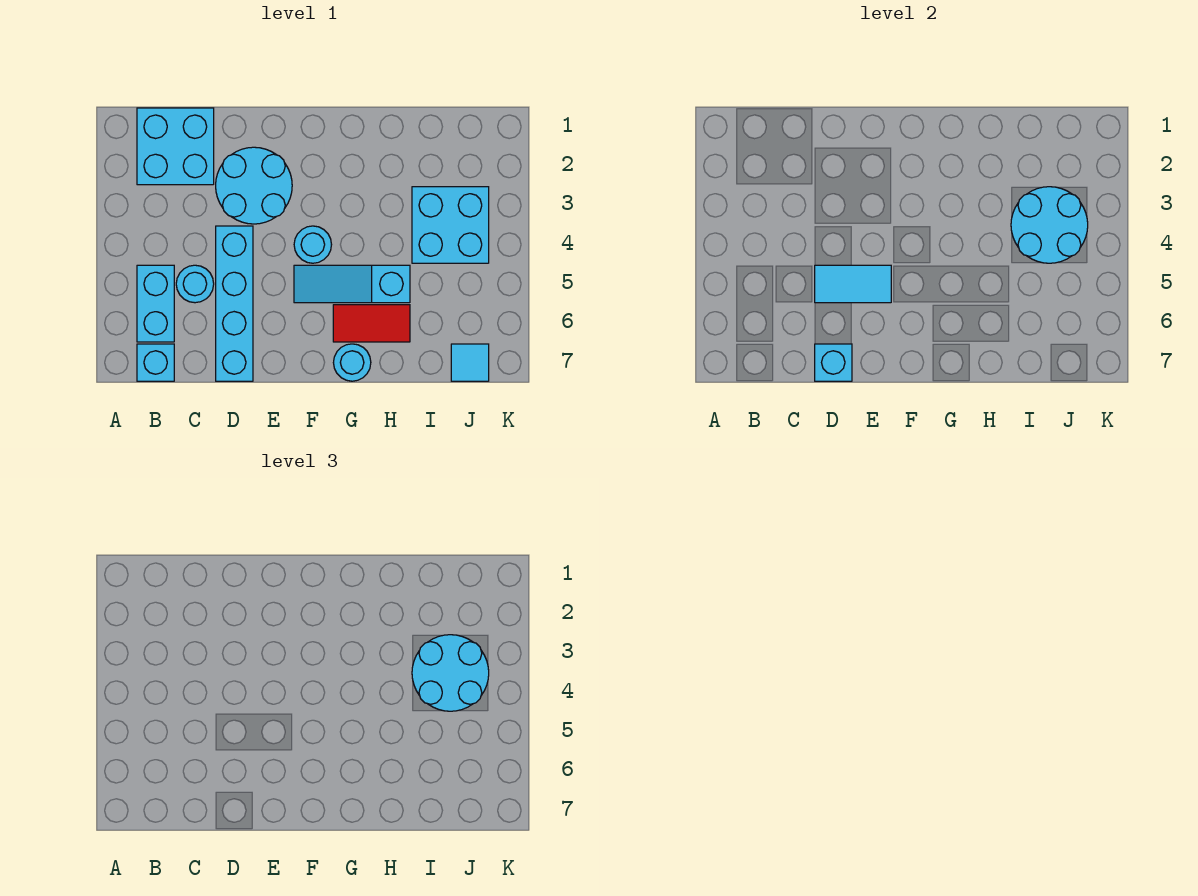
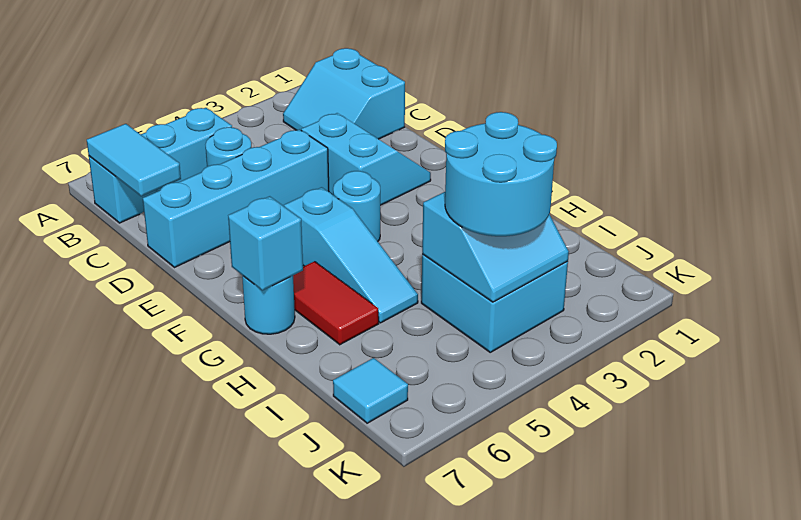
cyan brick B1:C2 level 1 -> cyan slope B1:C2 level 1 top 1
cyan round brick D2:E3 level 1 -> cyan slope D2:E3 level 1 top 3
cyan tile D5:E5 level 2 -> cyan tile B7:C7 level 2
cyan brick D7 level 2 -> cyan brick G7 level 2
cyan slope F5:H5 level 1 top H -> cyan slope F5:H5 level 1 top F
cyan round brick I3:J4 level 2 -> cyan slope I3:J4 level 2 top I

